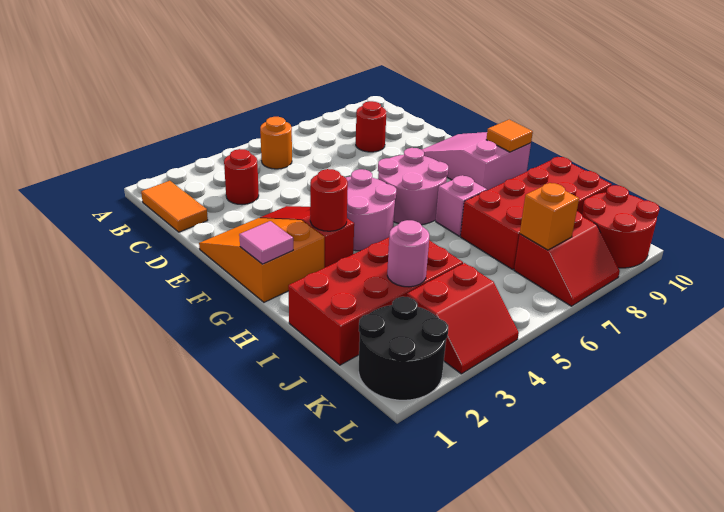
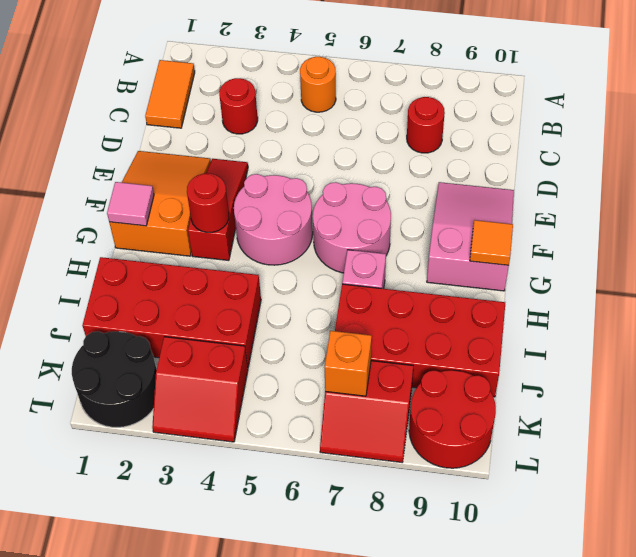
pink round brick J3 level 2 -> none

